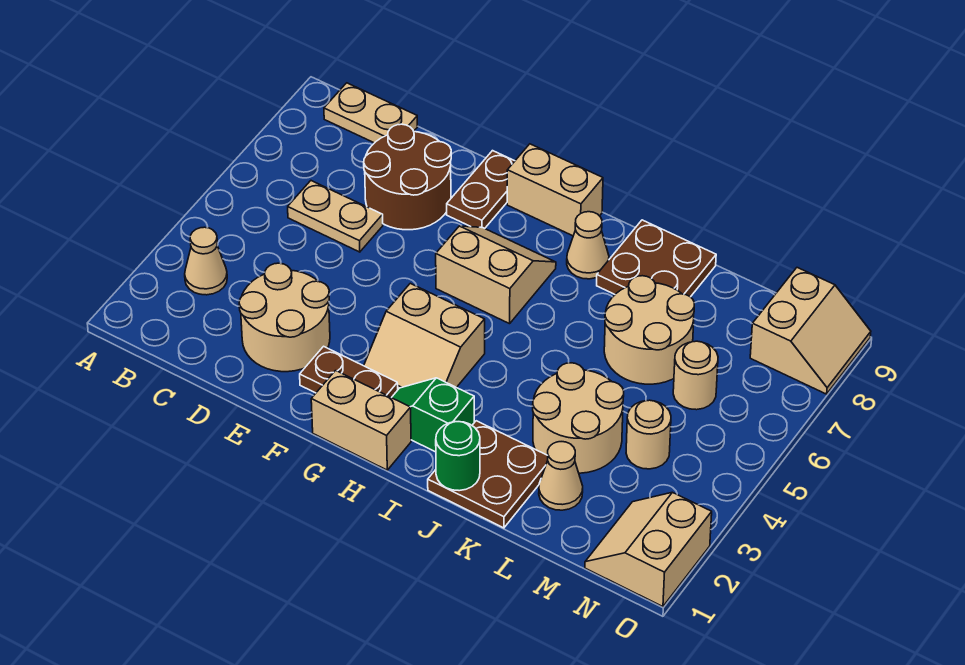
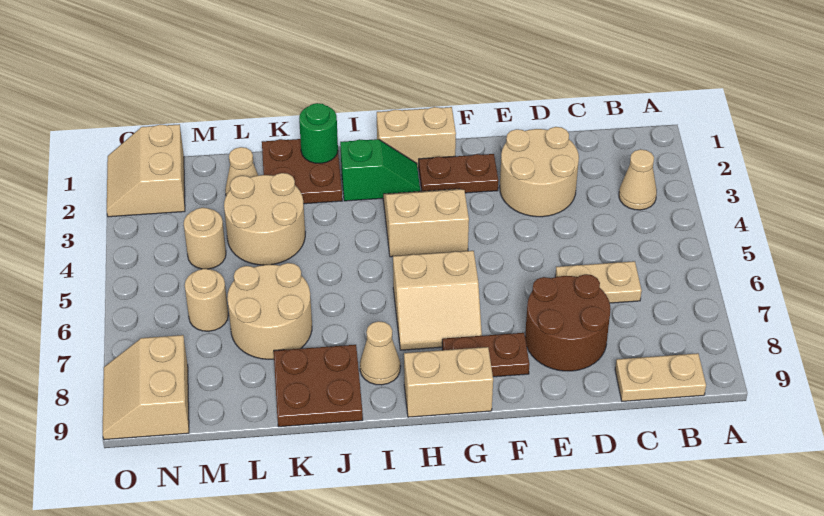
brown plate F8:F9 level 1 -> brown plate F8:G8 level 1
tan slope N1:O2 level 1 top O -> tan slope N1:O2 level 1 top N

